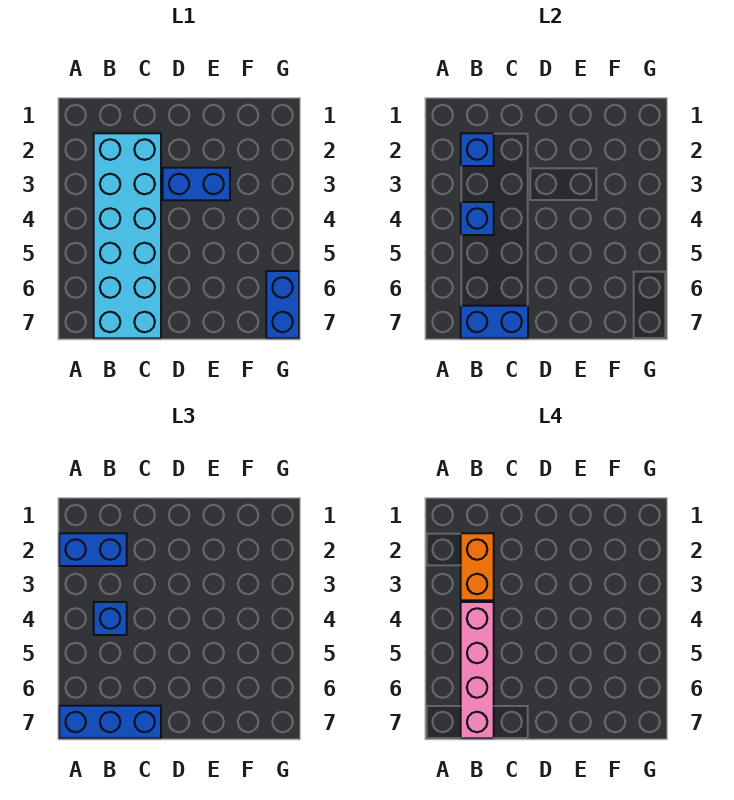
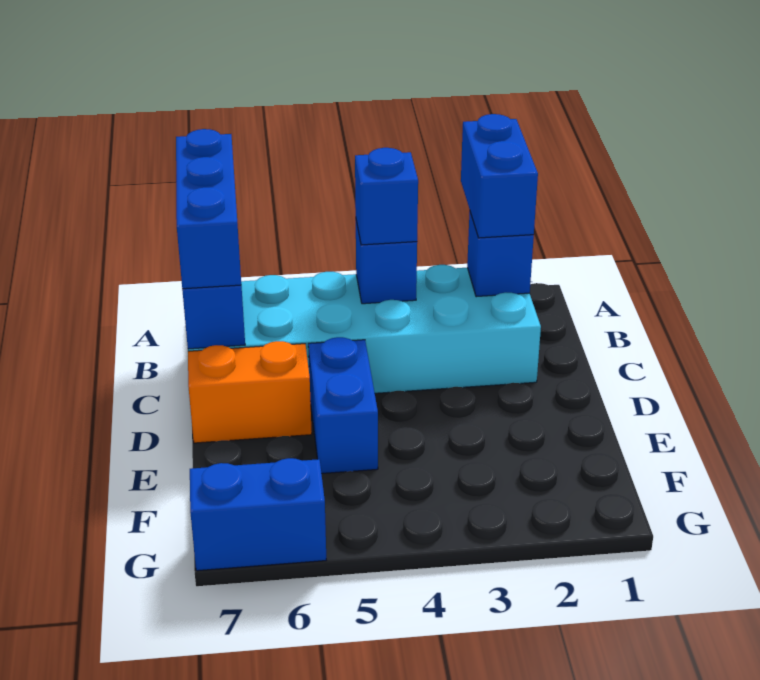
orange brick B2:B3 level 4 -> orange brick D6:D7 level 1
pink brick B4:B7 level 4 -> none
blue brick D3:E3 level 1 -> blue brick D5:E5 level 1

